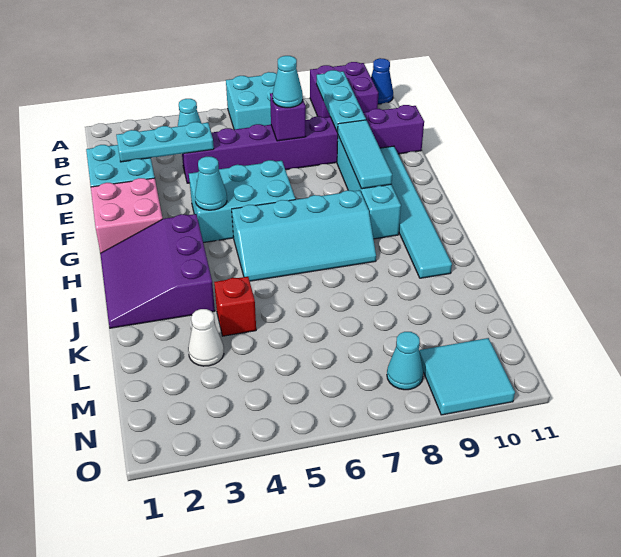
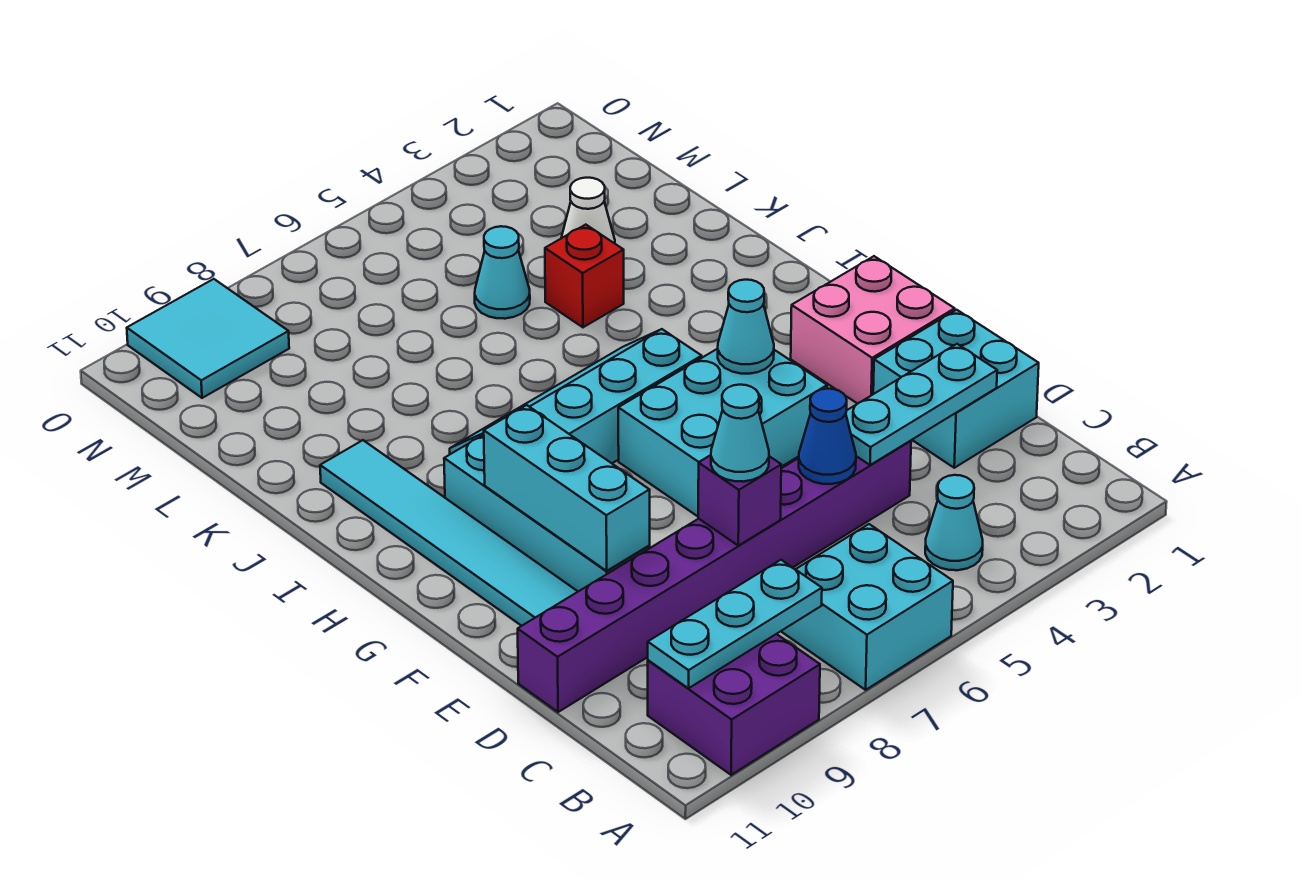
blue cone A11 level 1 -> blue cone D5 level 2
cyan plate B9:D9 level 2 -> cyan plate B8:B10 level 2
cyan tile E9:G9 level 2 -> cyan brick E9:G9 level 2
purple slope H1:J3 level 1 top 3 -> none
cyan cone N8 level 1 -> cyan cone L5 level 1

